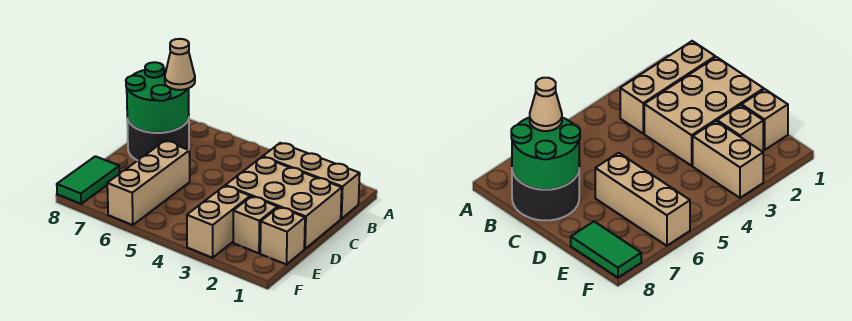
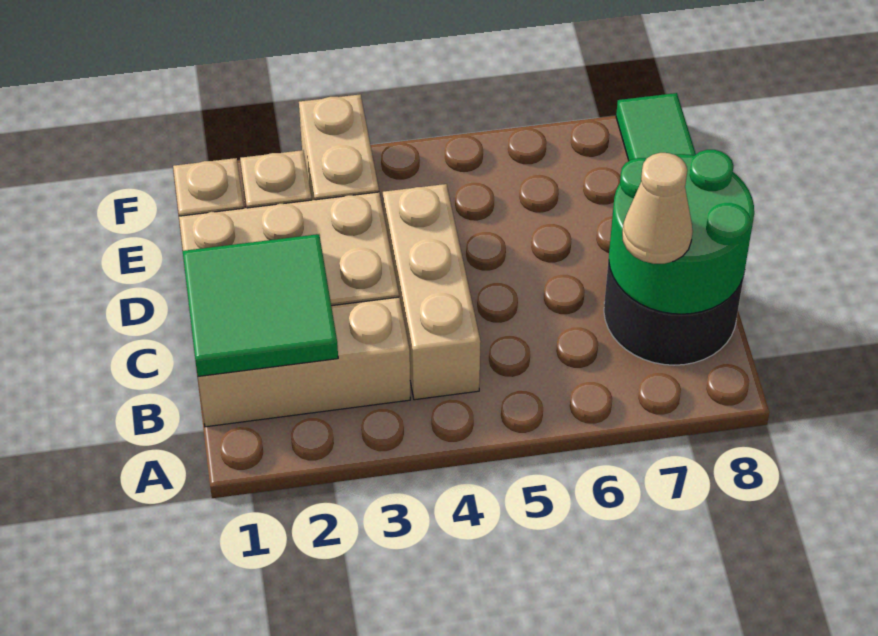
none -> green tile B1:C2 level 2
tan brick D6:F6 level 1 -> tan brick B4:D4 level 1

